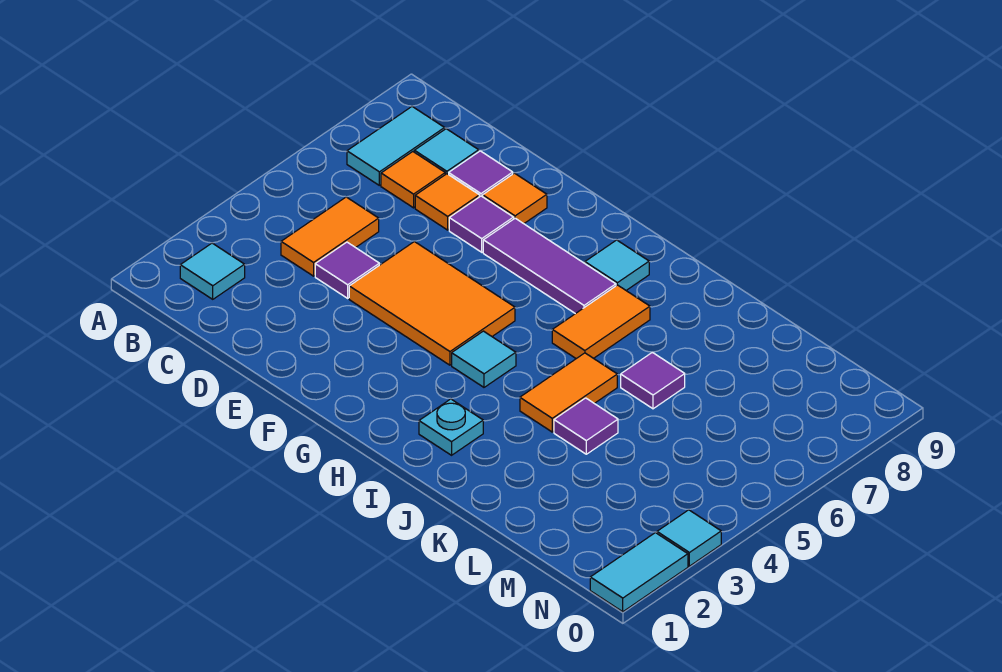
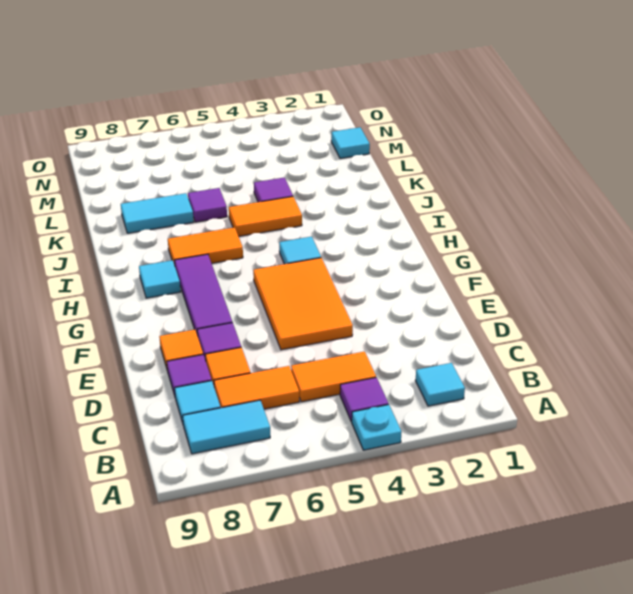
orange tile C7 level 1 -> orange tile C6:C7 level 1
purple tile D4 level 1 -> purple tile B4 level 1
cyan plate I2 level 1 -> cyan plate A4 level 1
cyan tile O1:O2 level 1 -> cyan tile K7:K8 level 1
cyan tile O3 level 1 -> cyan tile M1 level 1

